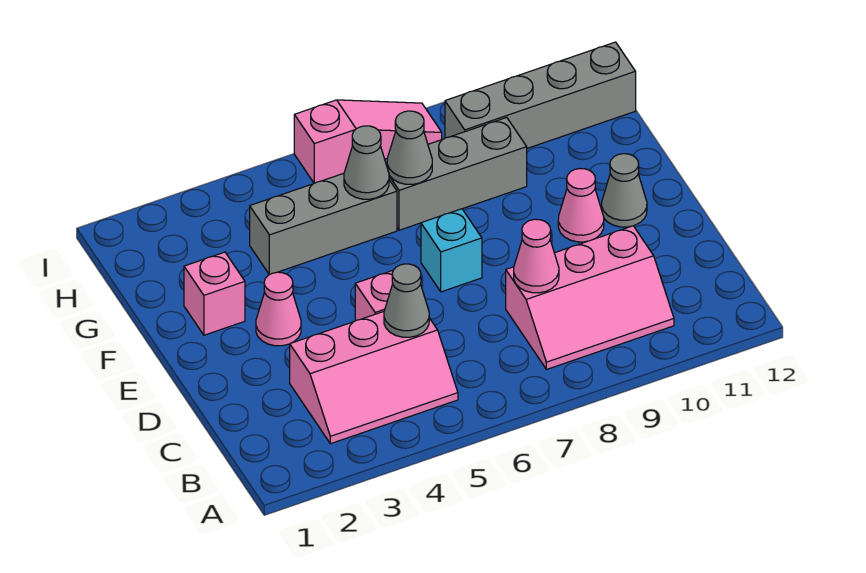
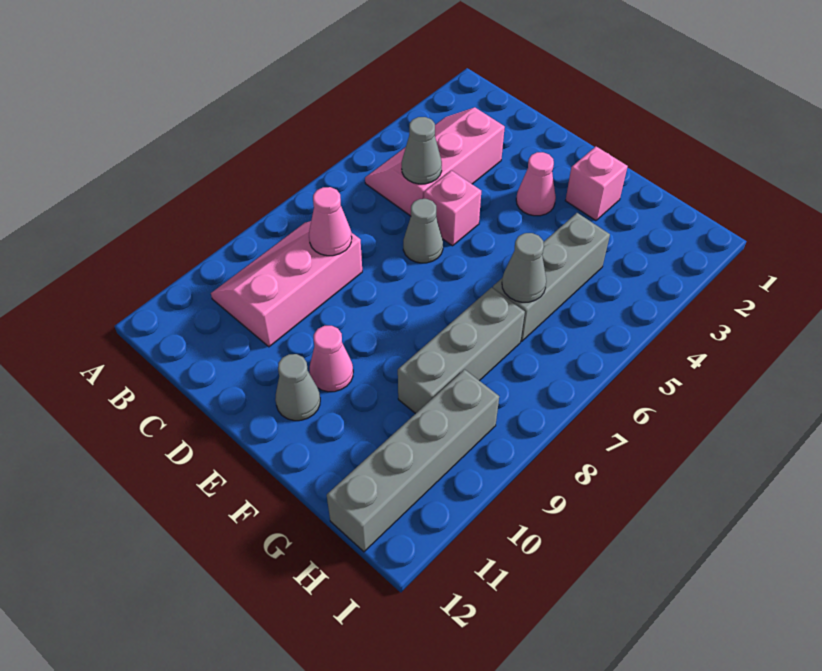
cyan brick E7 level 1 -> none
grey cone G7 level 2 -> grey cone D6 level 1
pink slope I6:I8 level 1 top 6 -> none

